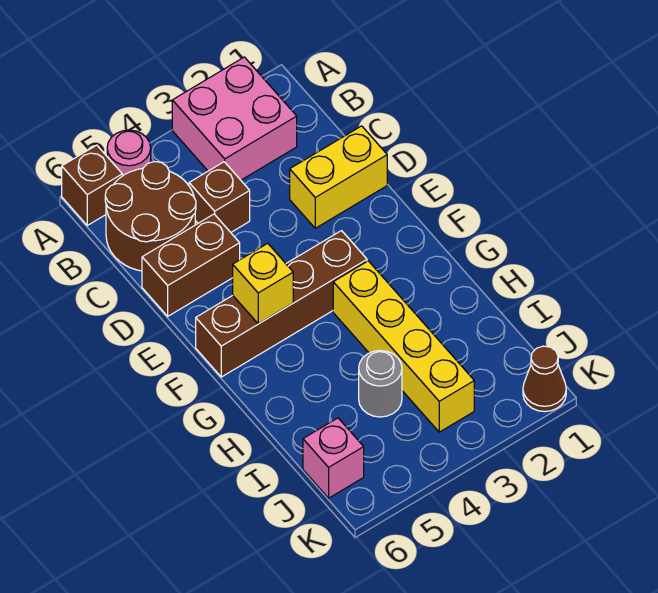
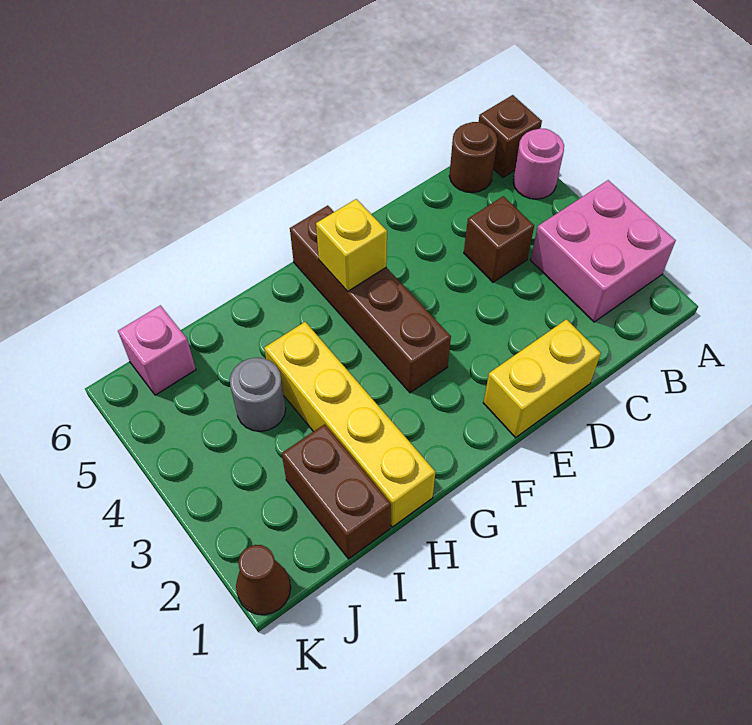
brown round brick B5:C6 level 1 -> brown round brick B6 level 1
yellow brick D1:D2 level 1 -> yellow brick D1:E1 level 1
brown brick D5:D6 level 1 -> brown brick I1:I2 level 1
yellow brick G3:J3 level 1 -> yellow brick H1:H4 level 1

